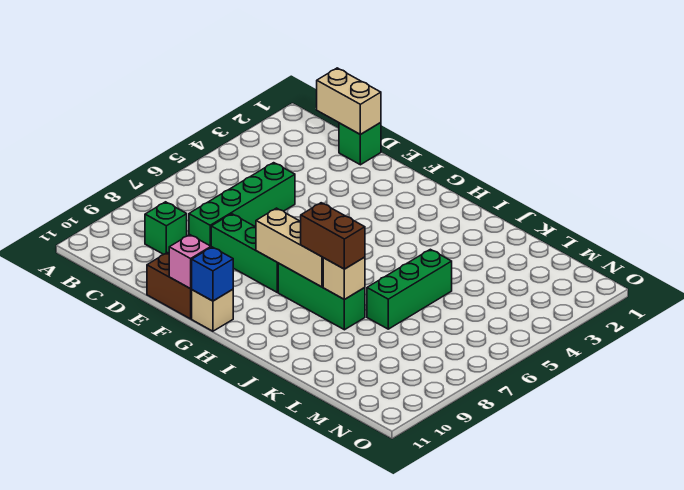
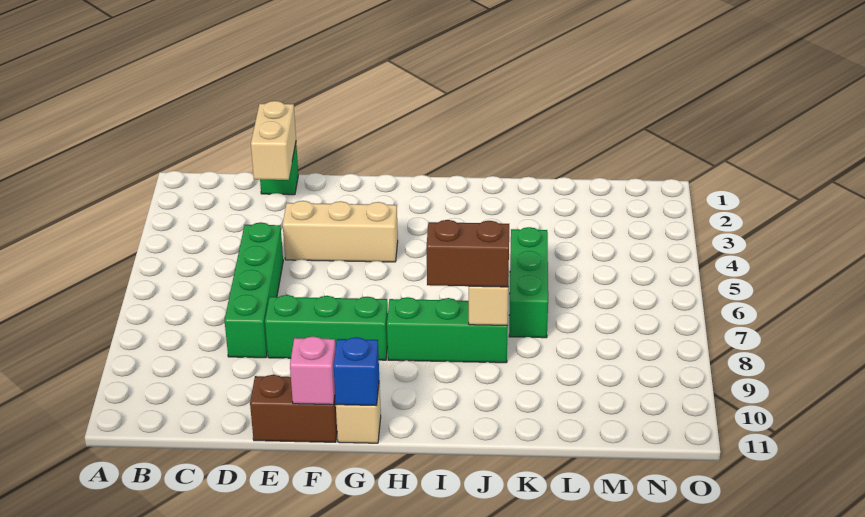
tan brick C1:D1 level 2 -> tan brick D1:D2 level 2
green brick C9 level 1 -> none
tan brick G8:I8 level 2 -> tan brick E4:G4 level 1

